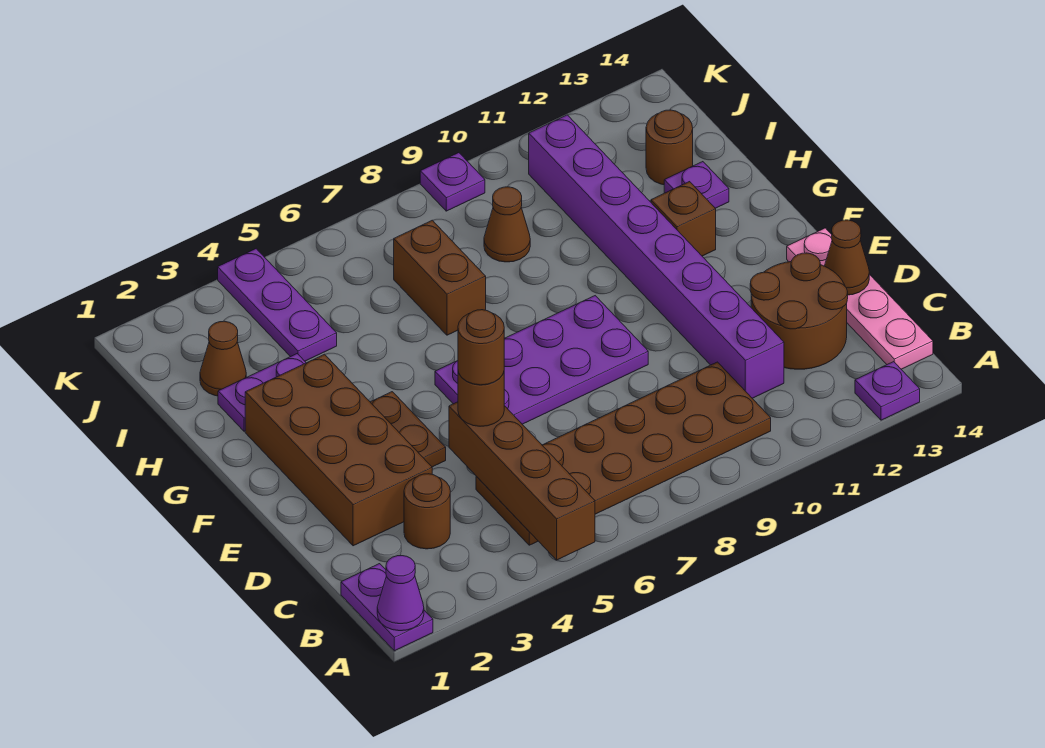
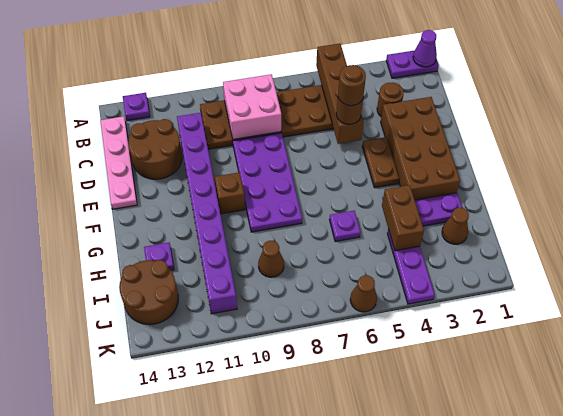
purple plate A1:B1 level 1 -> purple plate A1:A2 level 1
none -> pink brick B8:C9 level 2
brown cone D14 level 2 -> brown cone K6 level 1
purple plate E6:F9 level 1 -> purple plate D8:G9 level 1
brown brick G12 level 1 -> brown brick F10 level 1
brown brick H7:I7 level 1 -> brown brick H4:I4 level 2
brown round brick I13 level 1 -> brown round brick I13:J14 level 1
purple plate K9 level 1 -> purple plate H6 level 1

